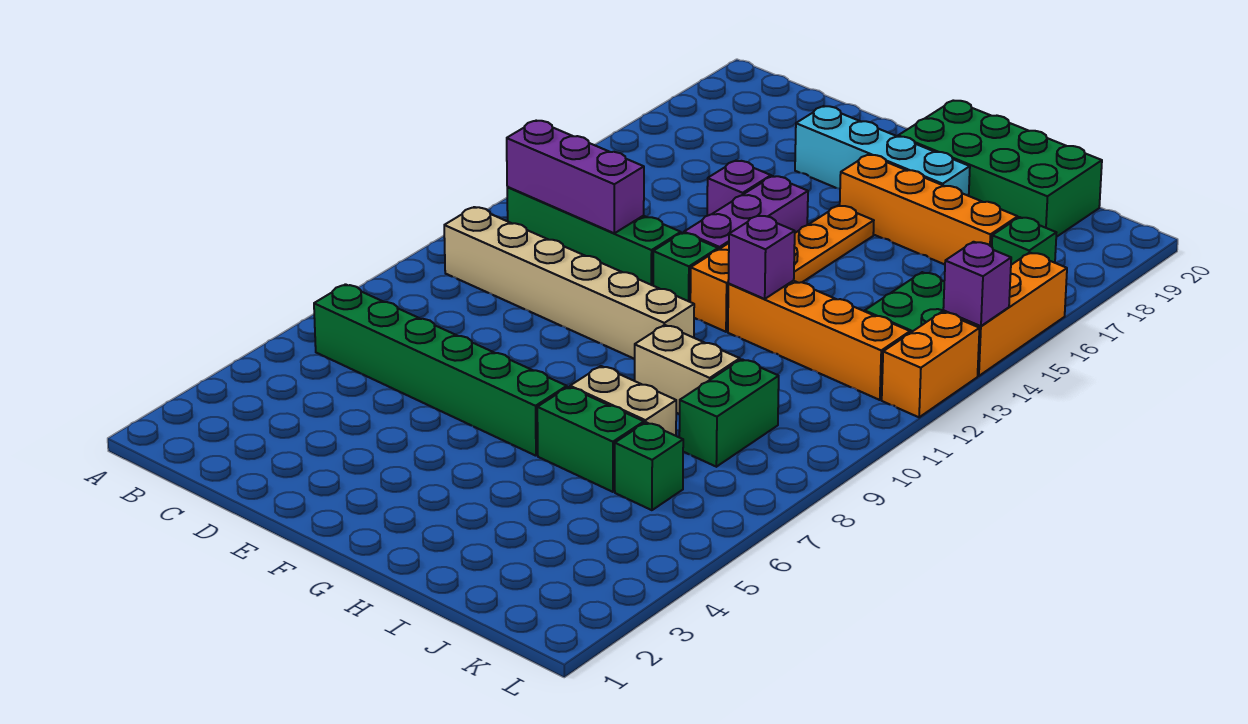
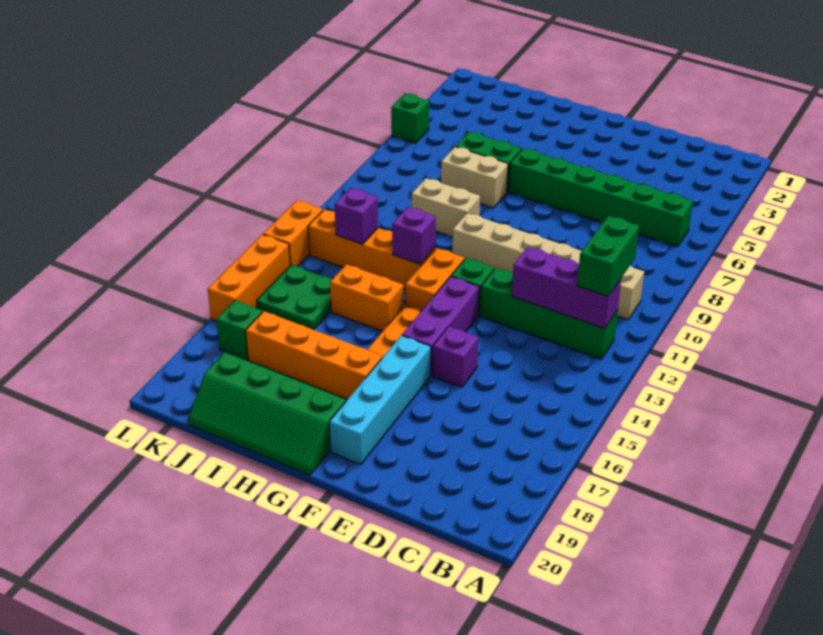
cyan brick E18:H18 level 1 -> cyan brick F16:F19 level 1
green brick G19:J20 level 1 -> green slope G19:J20 level 1 top 19
none -> orange brick H14:I14 level 1
green brick J6 level 1 -> green brick L5 level 1
green brick J8:J9 level 1 -> green brick B11:B12 level 3
purple brick L14 level 2 -> purple brick J12 level 2

